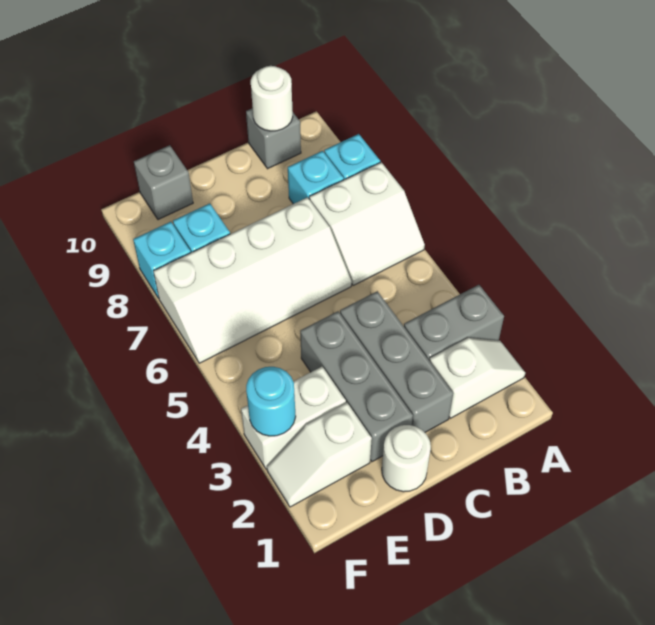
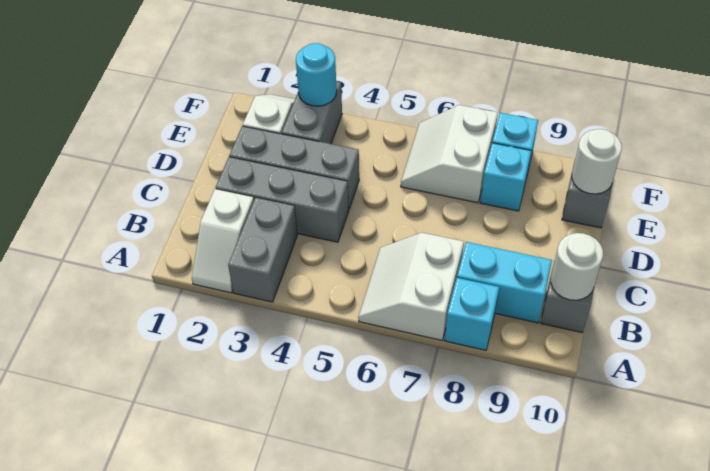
cyan brick B8 level 1 -> cyan brick B8:B9 level 1
white slope C6:F7 level 1 top 7 -> white slope E6:F7 level 1 top 7
white round brick D1 level 1 -> white round brick E10 level 2
white brick E3:F3 level 1 -> grey brick E3:F3 level 1

